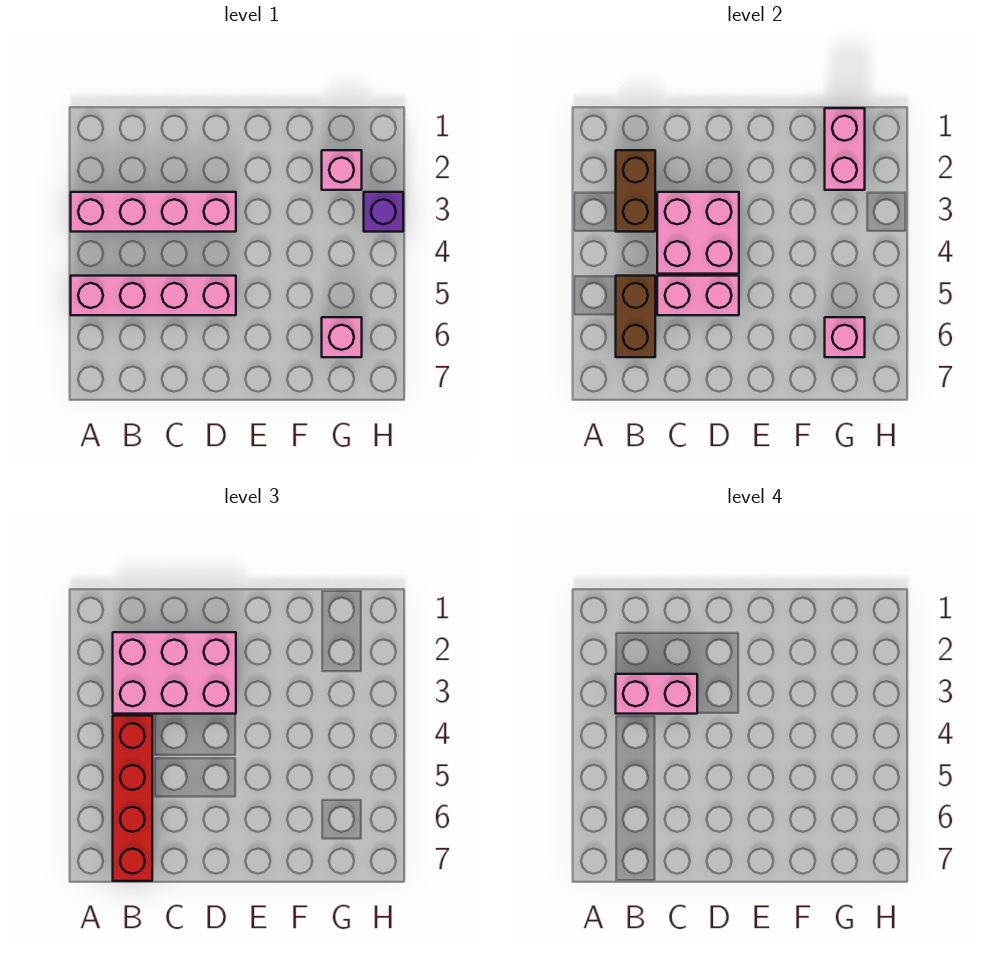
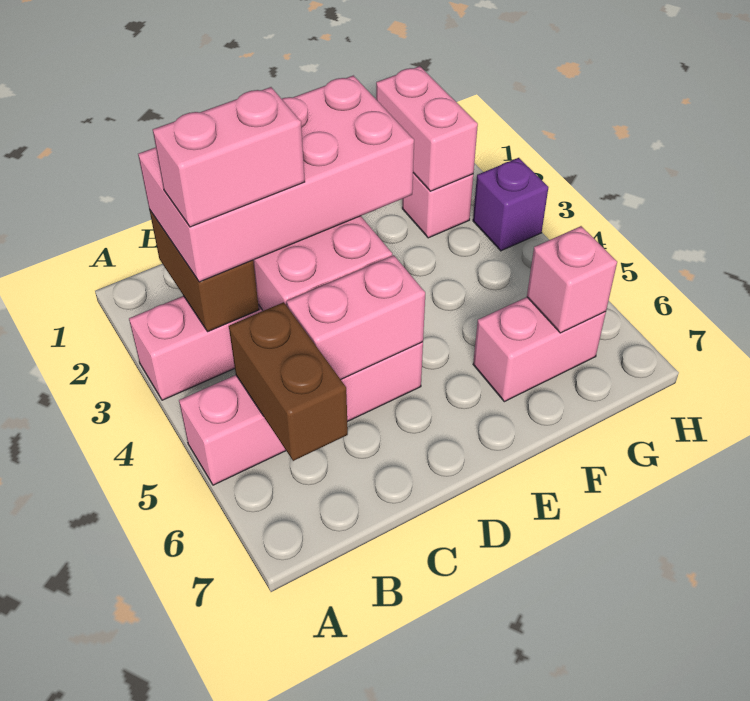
pink brick B2:D3 level 3 -> pink brick B2:E3 level 3
red brick B4:B7 level 3 -> none
pink brick G6 level 1 -> pink brick F6:G6 level 1

